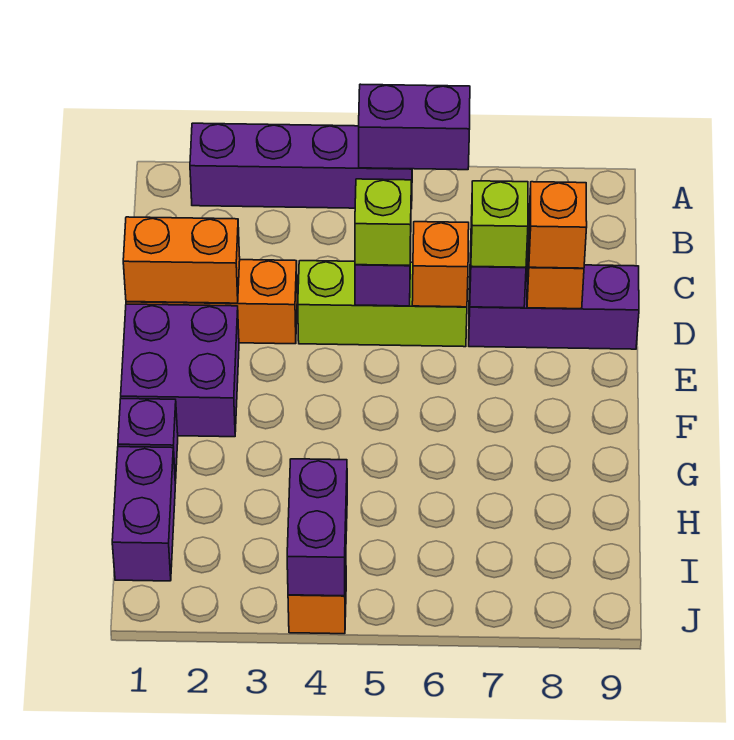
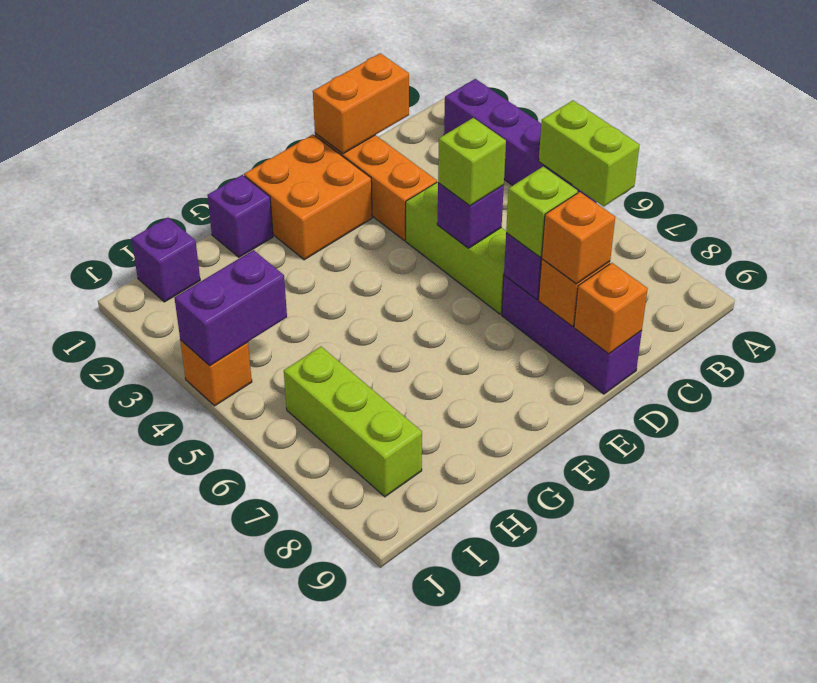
purple brick A5:A6 level 2 -> lime brick A5:A6 level 2
orange brick D1:D2 level 2 -> orange brick C1:D1 level 2
orange brick D6 level 2 -> orange brick D9 level 2
purple brick E1:F2 level 1 -> orange brick E1:F2 level 1
purple brick H1:I1 level 1 -> purple brick I1 level 1
none -> lime brick I6:I8 level 1

